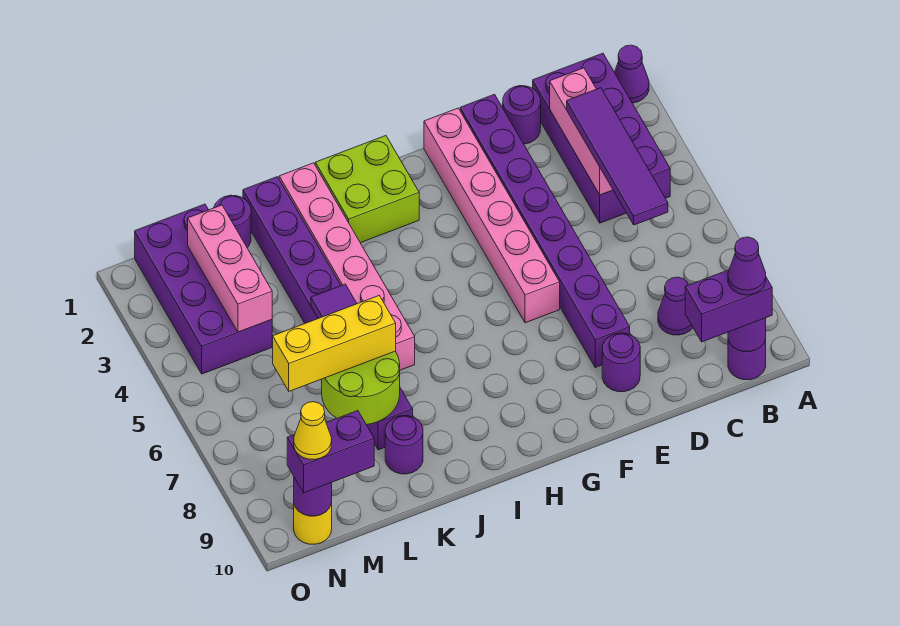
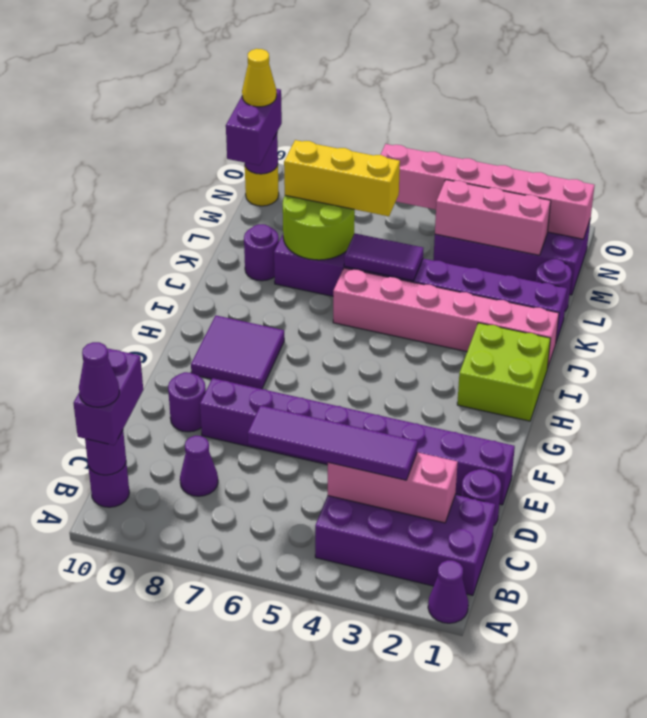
pink brick F1:F6 level 1 -> pink brick N1:N6 level 2
none -> purple tile G8:H9 level 1
yellow brick K7:M7 level 3 -> yellow brick L6:L8 level 3

